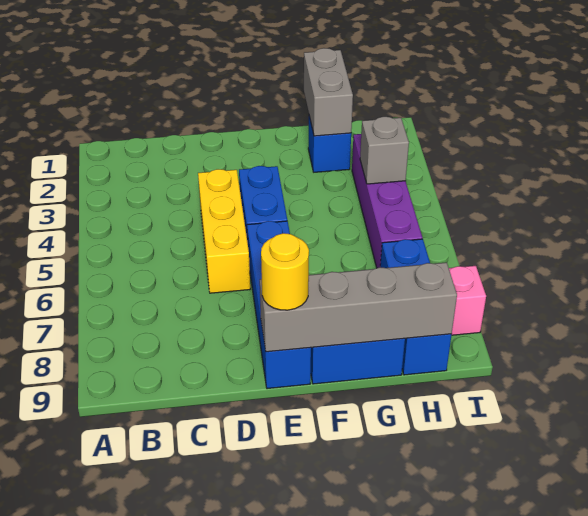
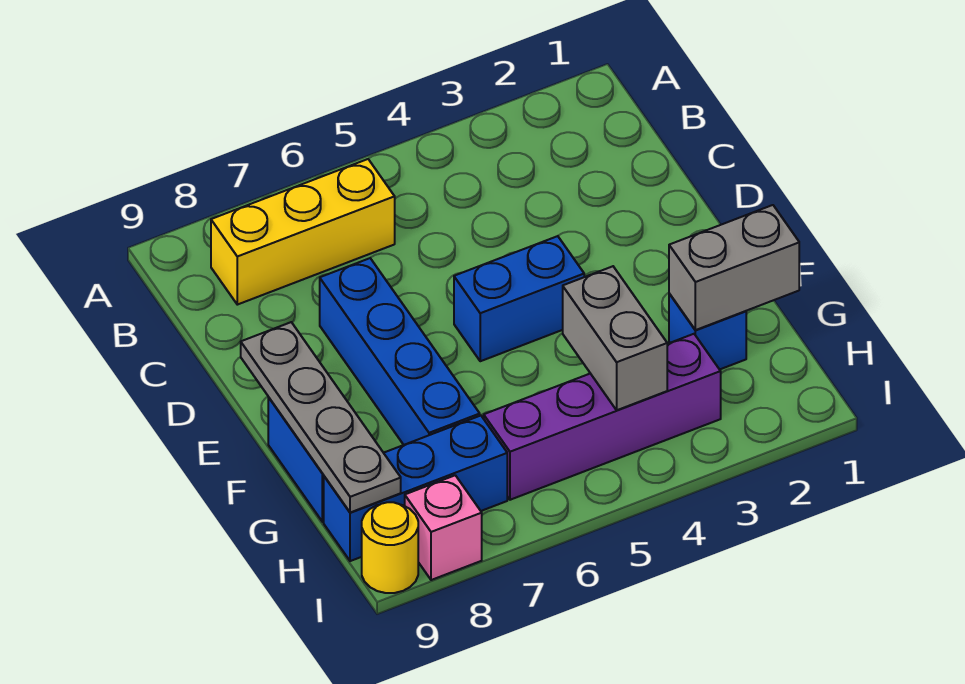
yellow brick D4:D6 level 1 -> yellow brick B6:B8 level 1
blue brick E6:E9 level 1 -> blue brick D7:G7 level 1
grey brick E9:H9 level 2 -> grey plate E9:H9 level 2
yellow round brick E9 level 3 -> yellow round brick I9 level 1
grey brick H4 level 2 -> grey brick G4:H4 level 2

